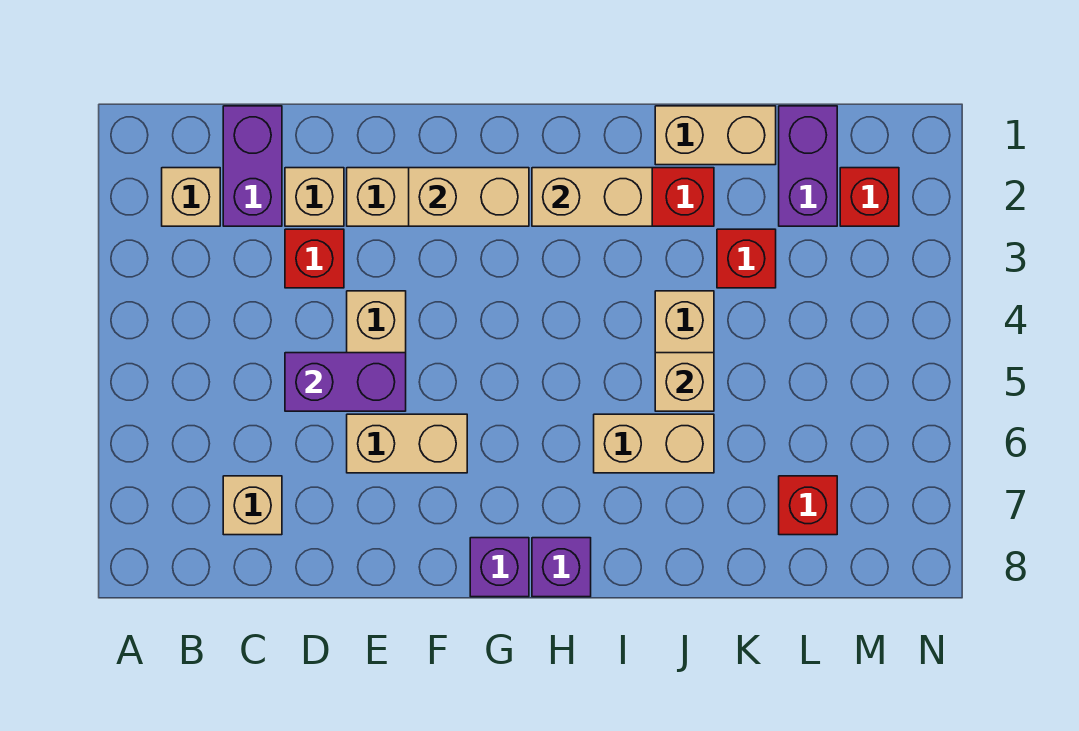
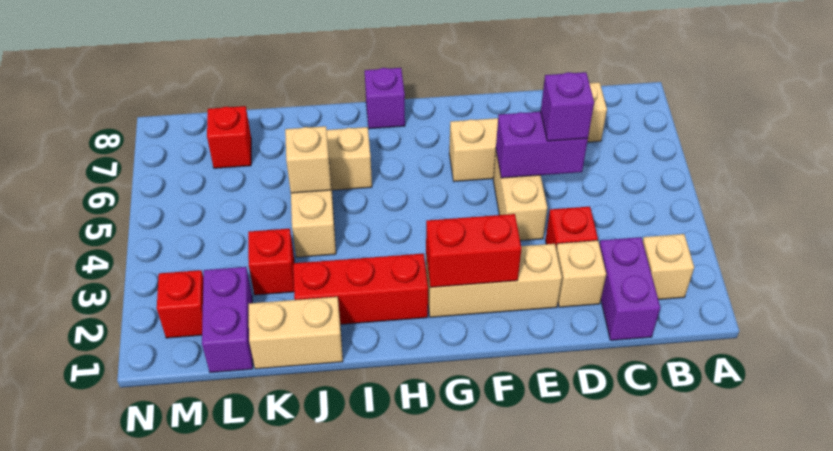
tan brick F2:G2 level 2 -> red brick F2:G2 level 2
purple brick G8 level 1 -> purple brick D5 level 3
tan brick H2:I2 level 2 -> none

